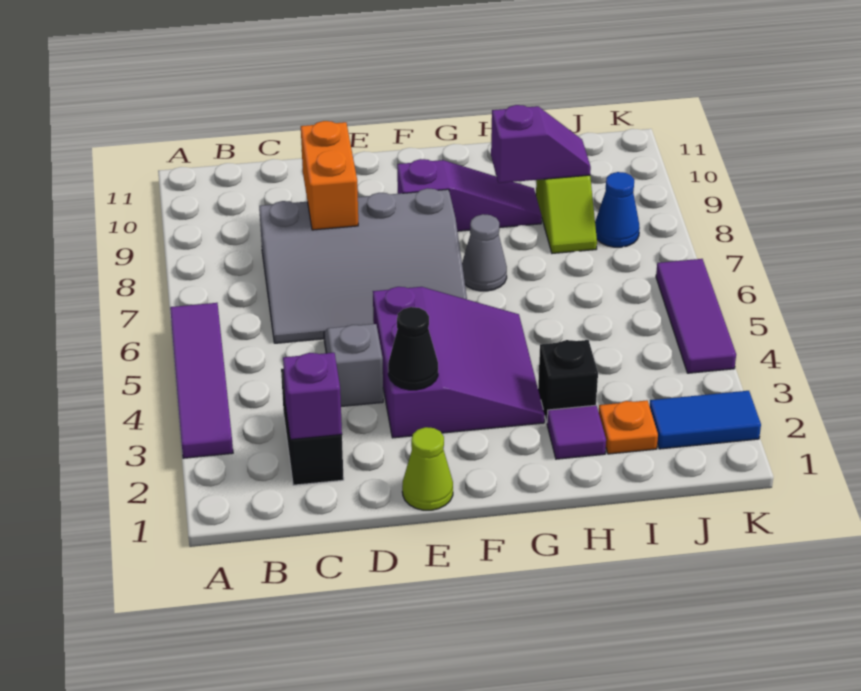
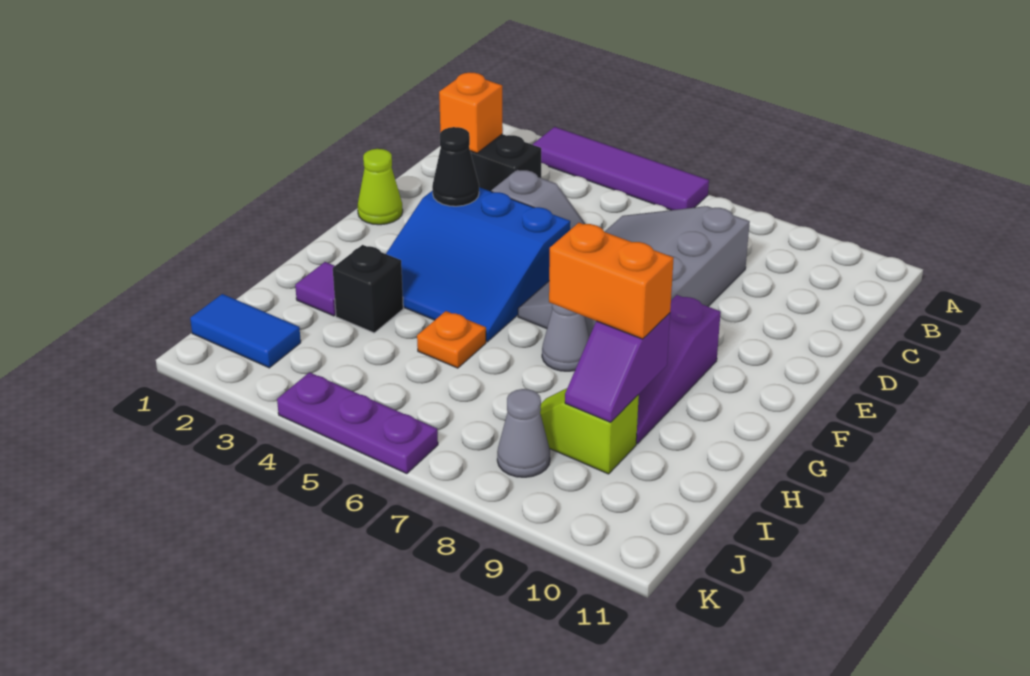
purple brick C2 level 2 -> orange brick C2 level 2
orange brick D8:D9 level 2 -> orange brick H8:H9 level 3
purple slope E3:G5 level 1 top E -> blue slope E3:G5 level 1 top E
orange plate I2 level 1 -> orange plate H5 level 1
blue tile J2:K2 level 1 -> blue tile J1:J2 level 1
blue cone J8 level 1 -> grey cone J8 level 1
purple tile K4:K6 level 1 -> purple plate K4:K6 level 1

